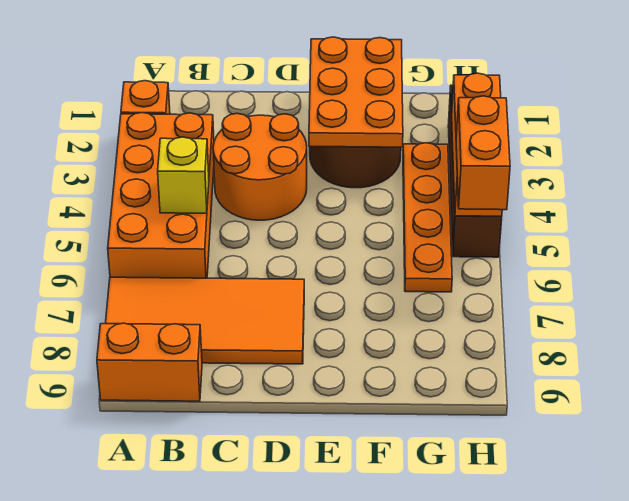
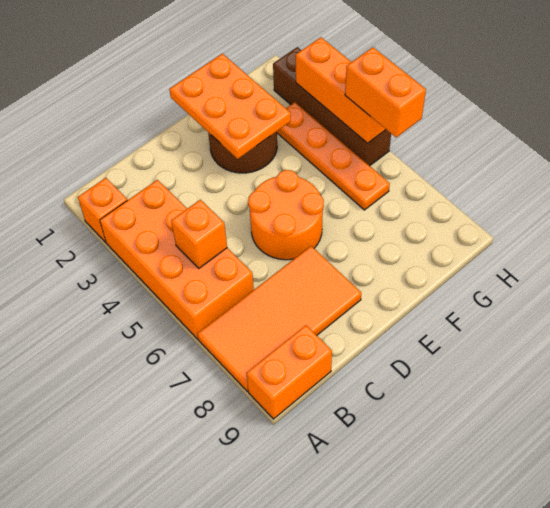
yellow brick B5 level 2 -> orange brick B5 level 2
orange round brick C3:D4 level 1 -> orange round brick D5:E6 level 1

